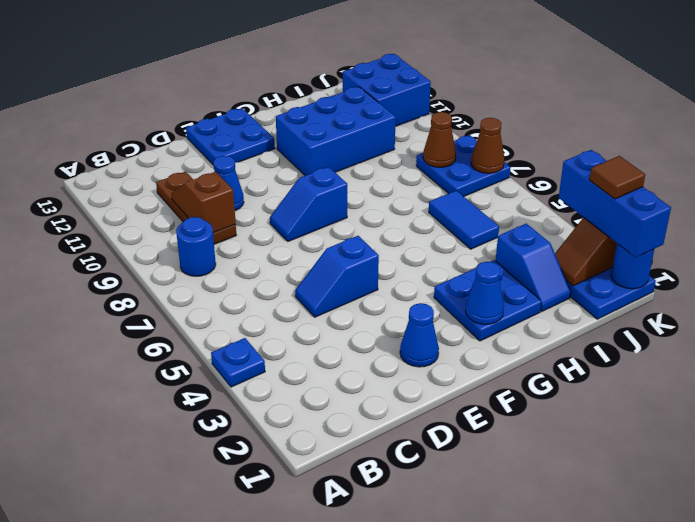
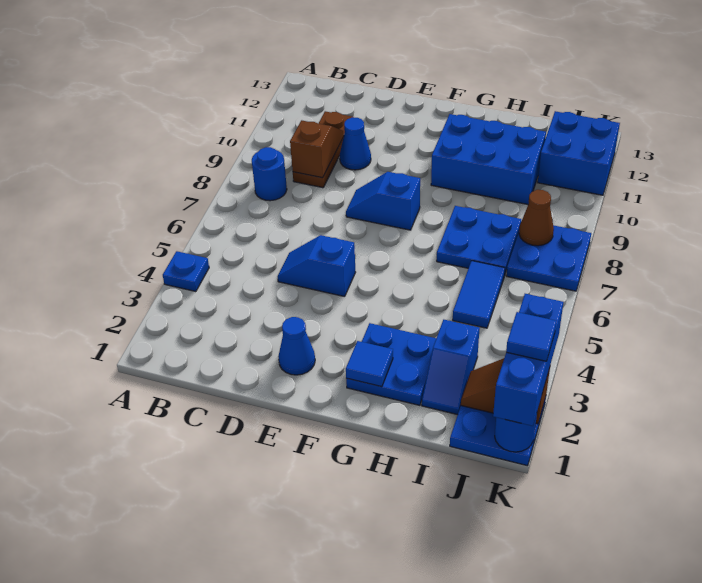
blue plate E12:F13 level 1 -> blue plate H7:I8 level 1
blue cone G2 level 2 -> blue tile G2 level 2
brown tile K2 level 4 -> blue tile K2 level 4
brown cone K7 level 2 -> none

